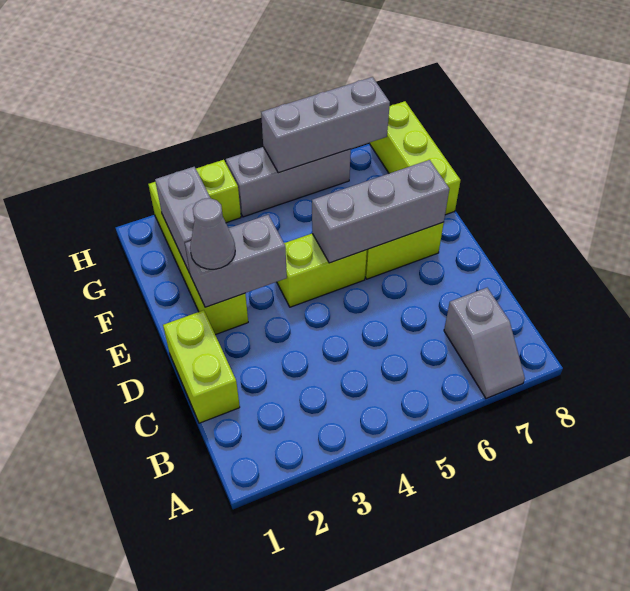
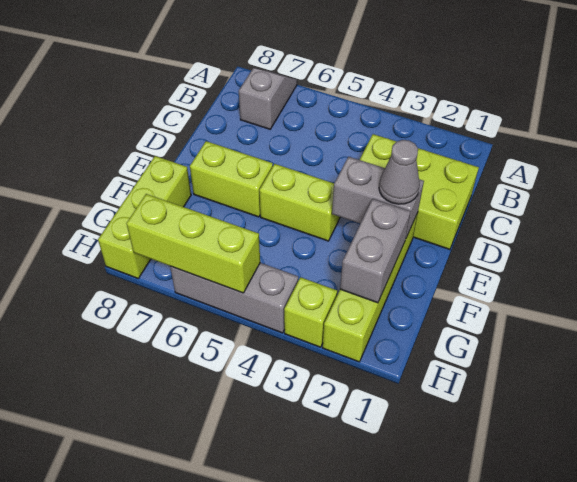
lime brick C1:D1 level 1 -> lime brick C1:D3 level 1
grey brick E5:E7 level 2 -> none
grey brick H5:H7 level 2 -> lime brick H5:H7 level 2

